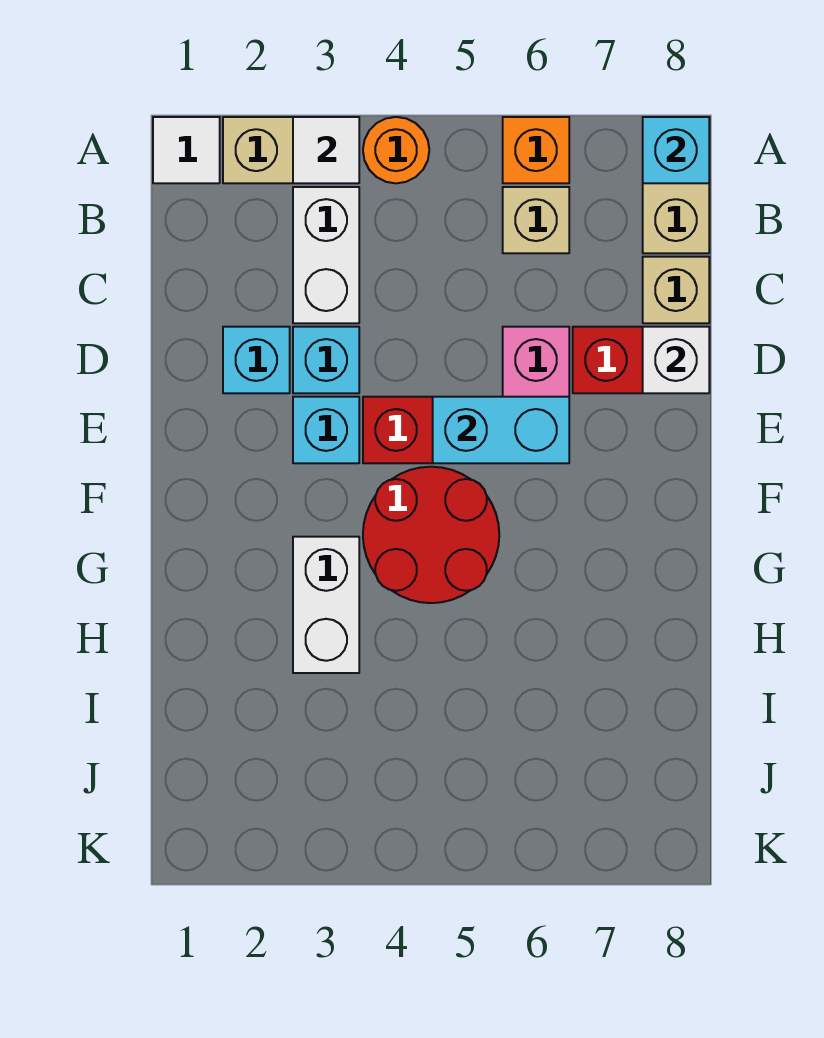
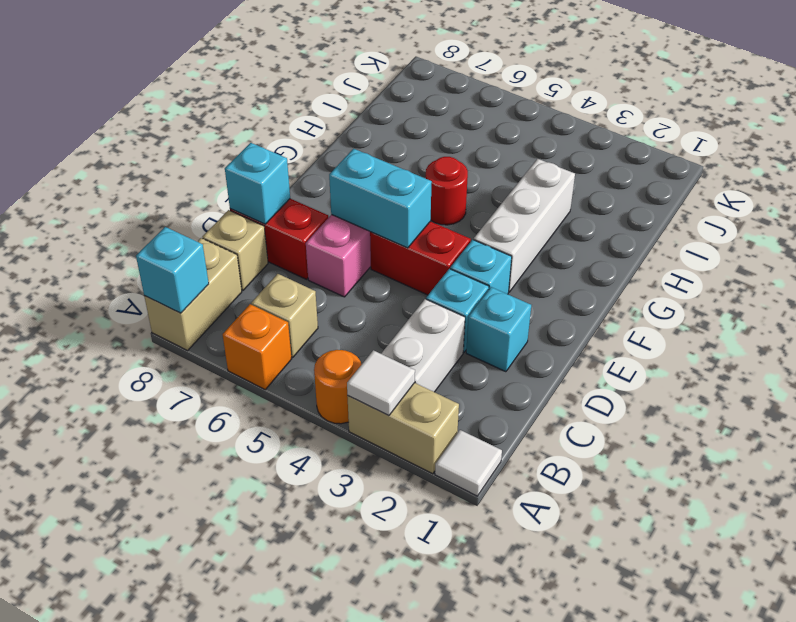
white brick D8 level 2 -> cyan brick D8 level 2
red round brick F4:G5 level 1 -> red round brick G5 level 1
white brick G3:H3 level 1 -> white brick F3:H3 level 1

